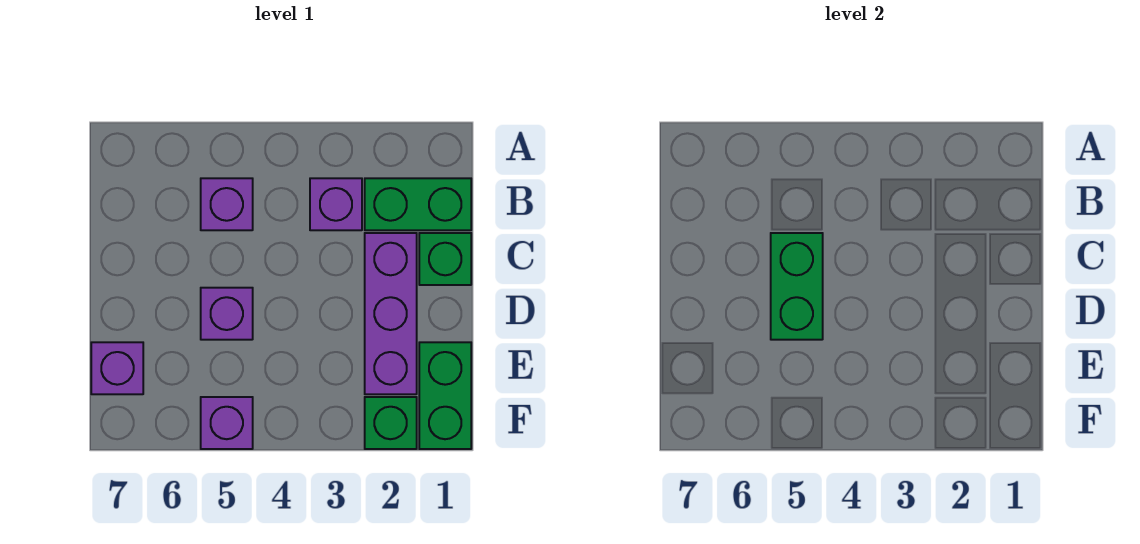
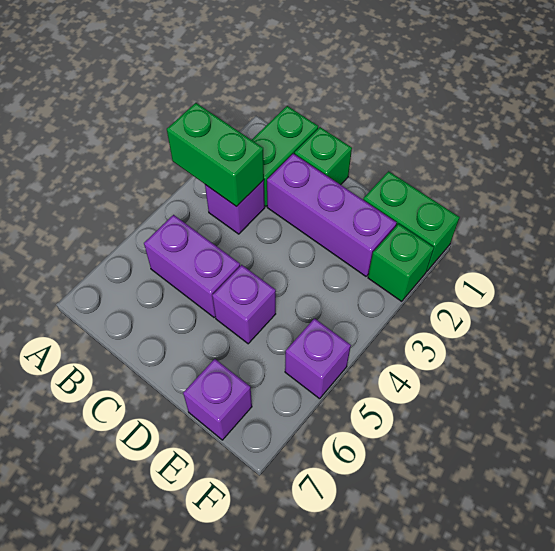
purple brick B5 level 1 -> purple brick B5:C5 level 1
green brick C5:D5 level 2 -> green brick A3:B3 level 2

